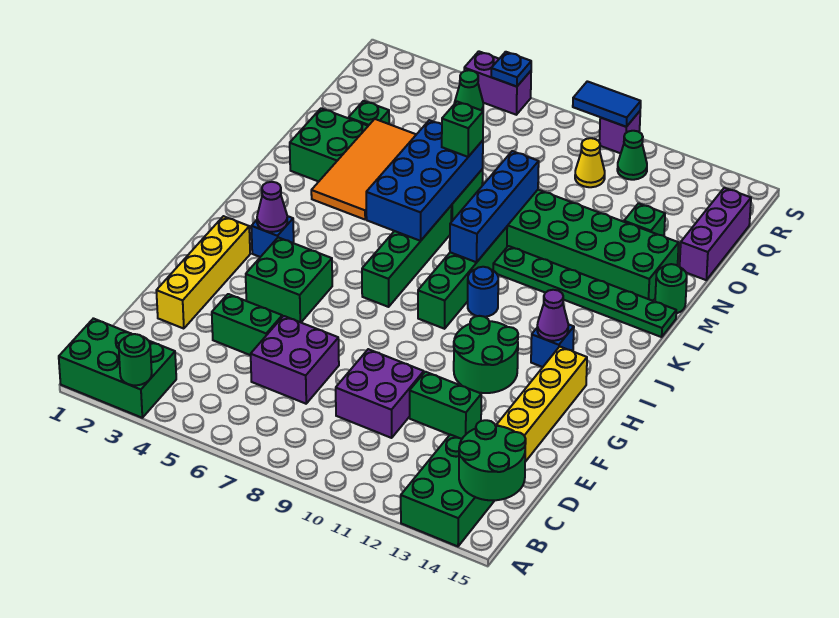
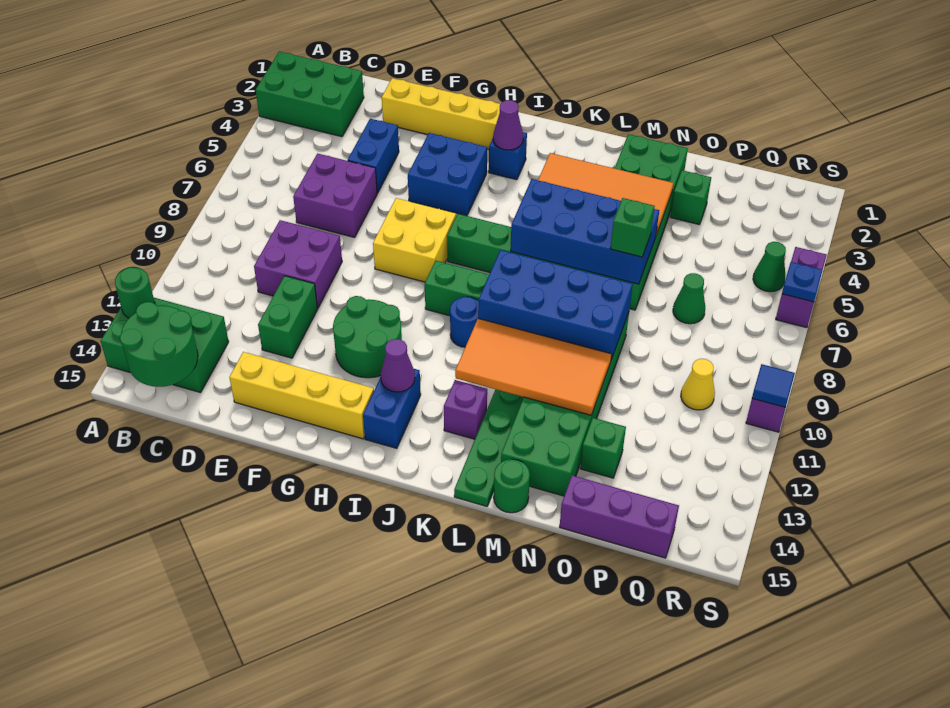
green brick A1:B3 level 1 -> green brick A2:C3 level 1
green round brick A3 level 2 -> green round brick A13 level 2
green brick E4:E5 level 1 -> blue brick E4:E5 level 1
green brick G4:H5 level 1 -> blue brick G4:H5 level 1
none -> yellow brick G7:H8 level 1
blue brick I13 level 1 -> blue brick I13:I14 level 1
blue brick K9:N9 level 2 -> blue brick K9:N10 level 2
none -> orange tile K11:N12 level 2
none -> purple brick K13 level 1
green cone R11 level 1 -> green cone P7 level 1
blue tile S9:S10 level 2 -> blue tile S10 level 2

